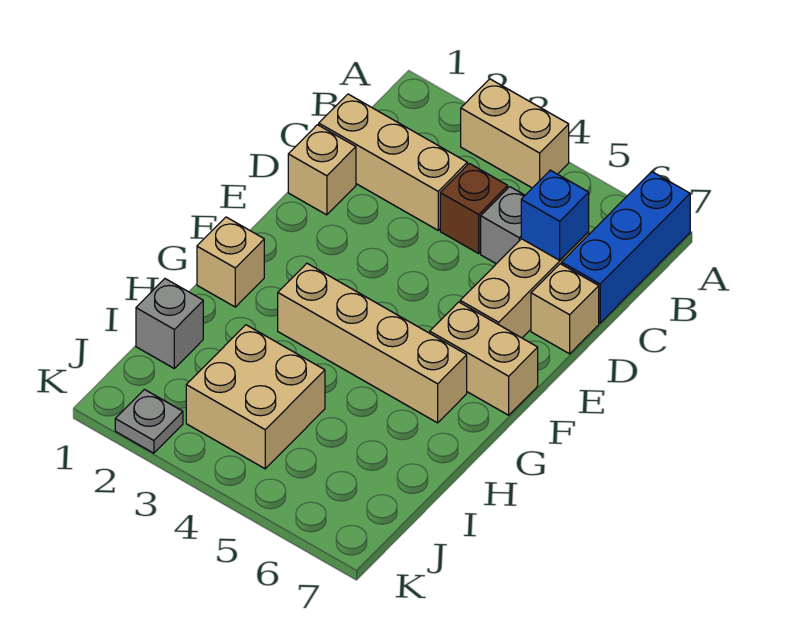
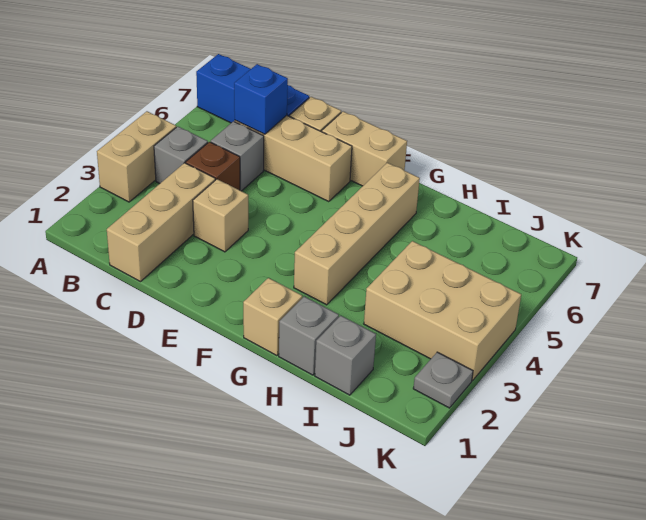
none -> grey brick B4 level 1
tan brick D1 level 1 -> tan brick D3 level 1
tan brick F6:F7 level 1 -> tan brick E7:F7 level 1
none -> grey brick H1 level 1
tan brick I3:J4 level 1 -> tan brick I3:K4 level 1

